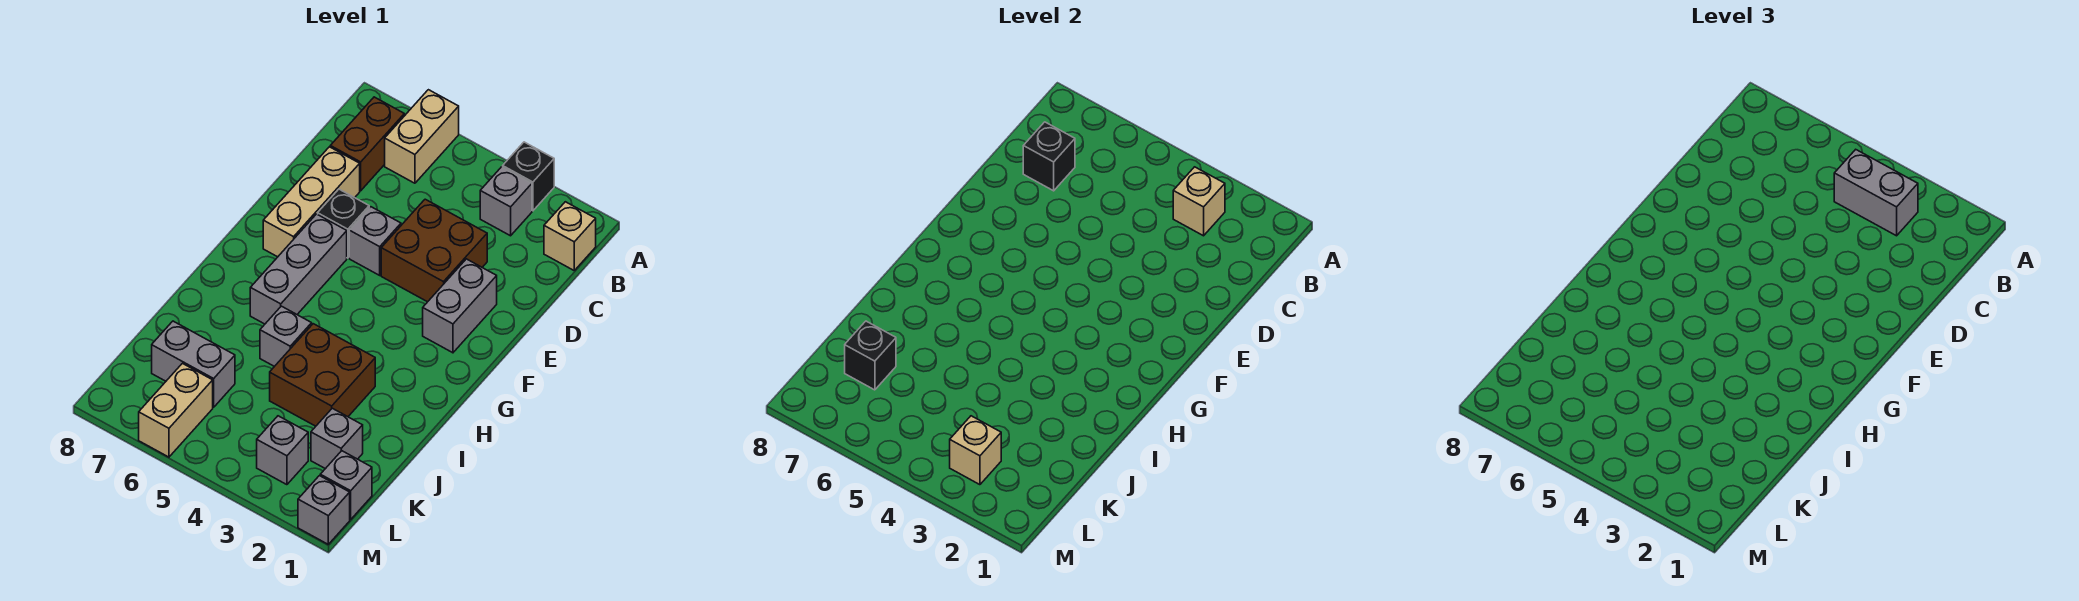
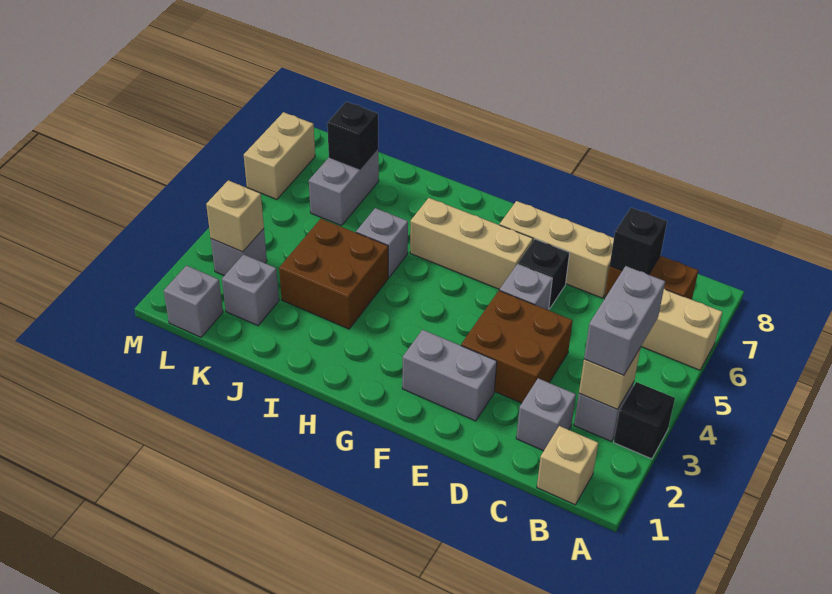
grey brick F6:H6 level 1 -> tan brick F6:H6 level 1
tan brick L6:M6 level 1 -> tan brick M6:M7 level 1
grey brick M1 level 1 -> grey brick C2 level 1

